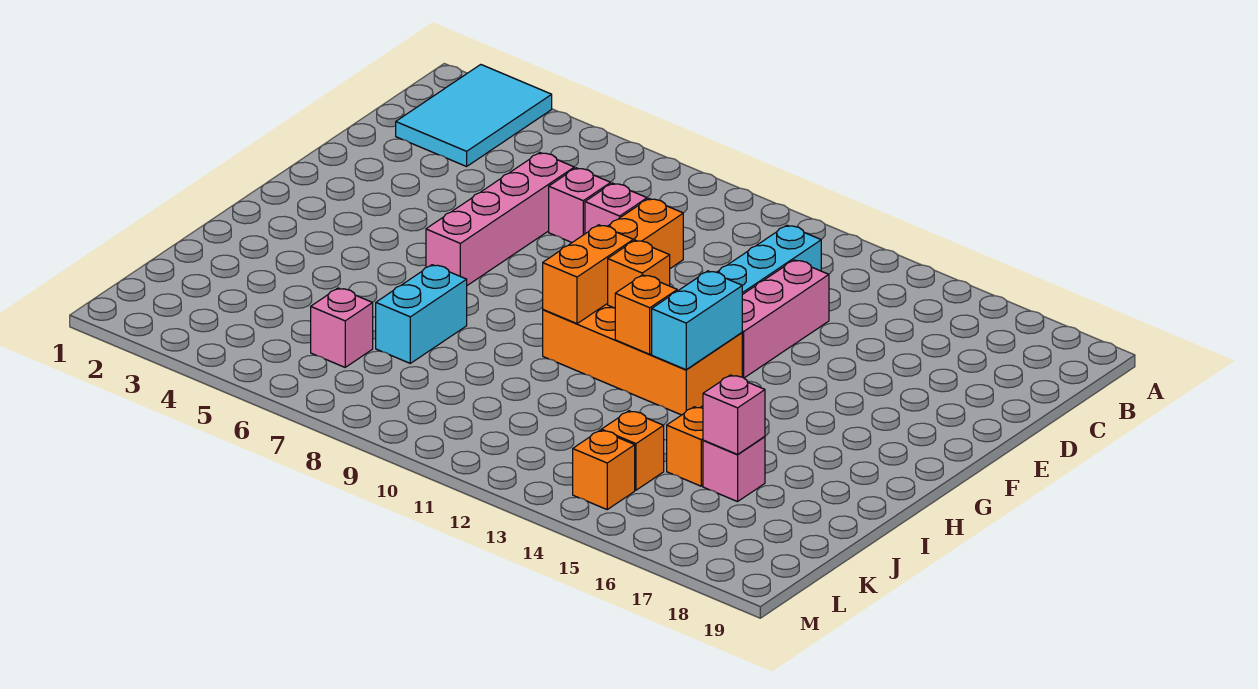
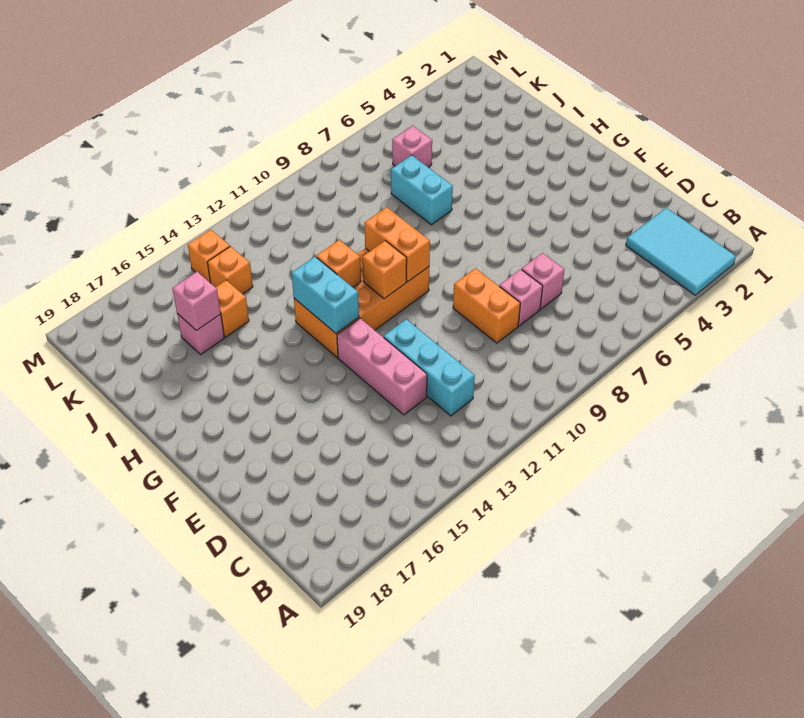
pink brick D6:G6 level 1 -> none

